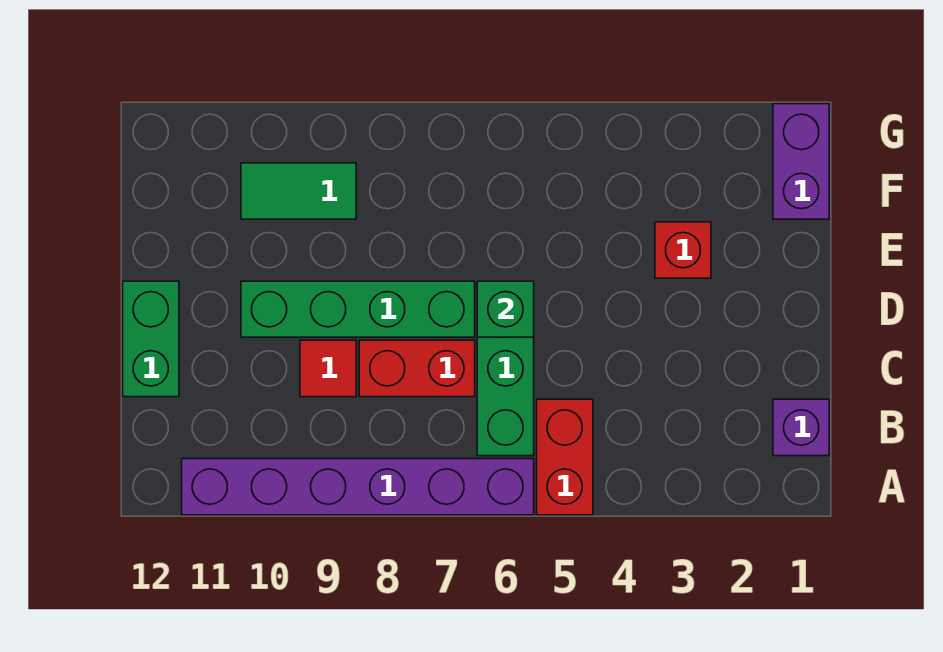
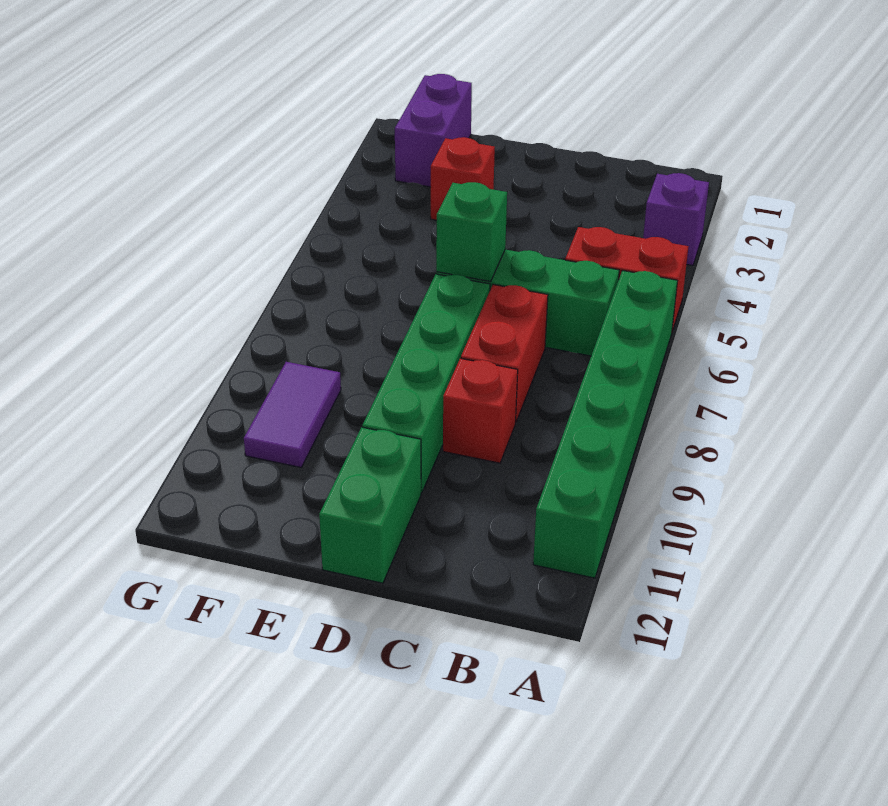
purple brick A6:A11 level 1 -> green brick A6:A11 level 1
purple brick B1 level 1 -> purple brick A3 level 1
red tile C9 level 1 -> red brick C9 level 1
green brick C12:D12 level 1 -> green brick D11:D12 level 1
purple brick F1:G1 level 1 -> purple brick F1:F2 level 1
green tile F9:F10 level 1 -> purple tile F9:F10 level 1

